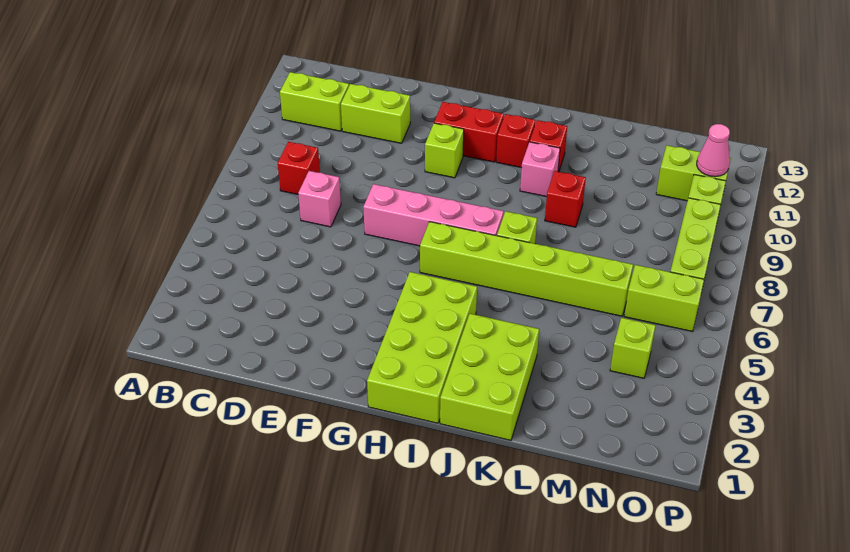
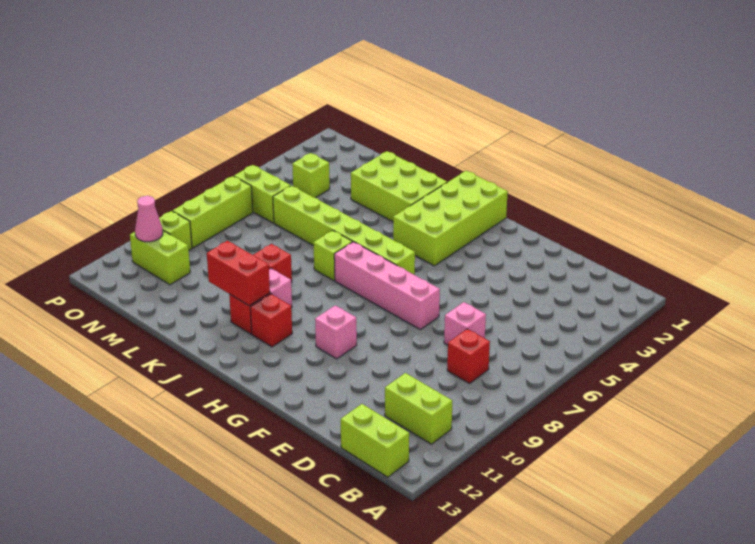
lime brick D11:E11 level 1 -> lime brick B13:C13 level 1
lime brick G10 level 1 -> pink brick G10 level 1
red brick G11:H11 level 1 -> red brick J11:K11 level 2
lime brick J1:K3 level 1 -> lime brick J2:L3 level 1

